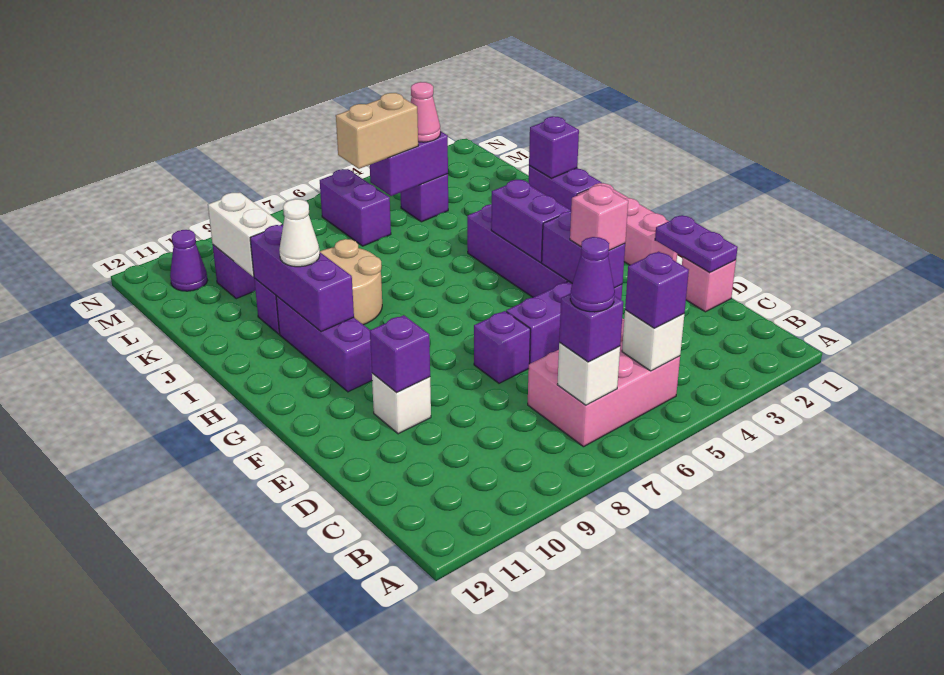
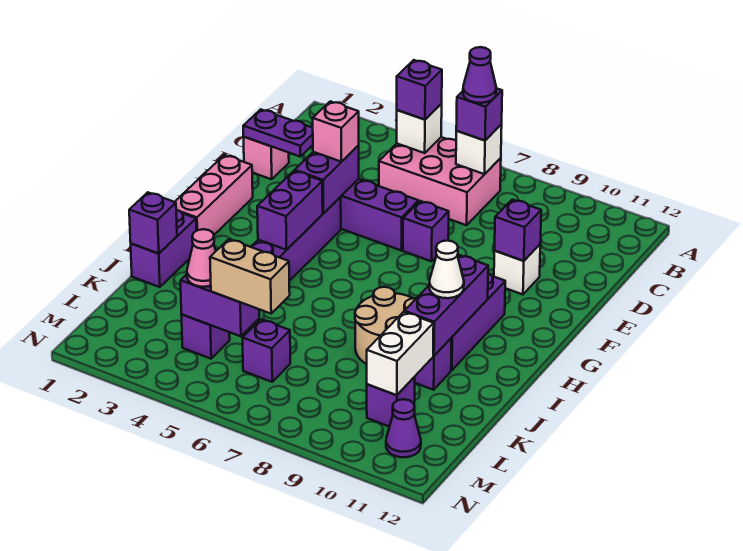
purple plate D1:E1 level 2 -> purple plate D1:D2 level 2
purple brick L6:M6 level 1 -> purple brick L6 level 1

